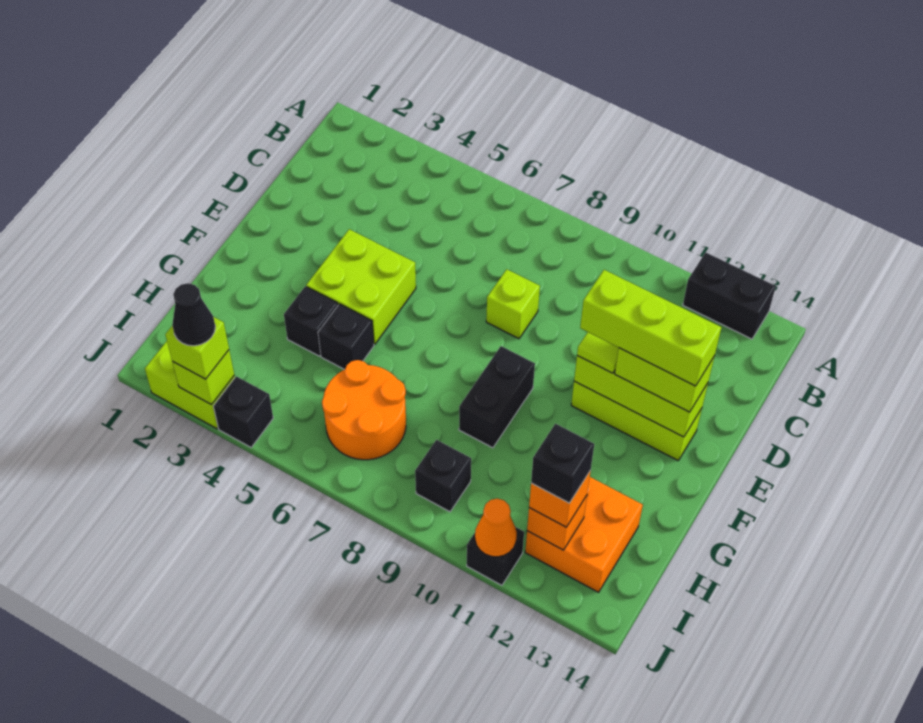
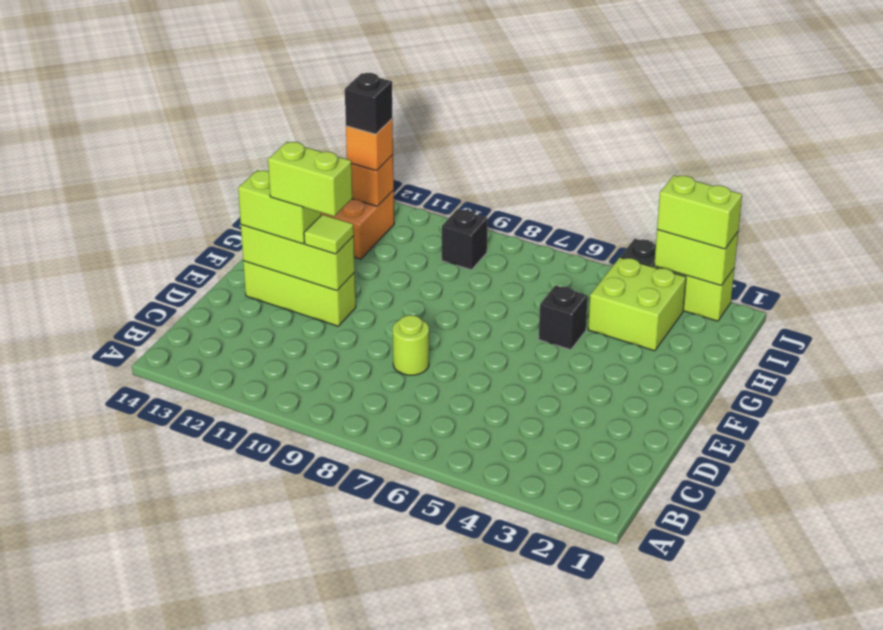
black brick A12:A13 level 1 -> none
lime brick D8 level 1 -> lime round brick D8 level 1
lime brick E4:F5 level 1 -> lime brick H3:I4 level 1
lime brick E11:E13 level 4 -> lime brick E11:E12 level 4
black brick F9:G9 level 1 -> none
black brick G4 level 1 -> none
orange round brick H6:I7 level 1 -> none
lime brick J3 level 2 -> lime brick J2:J3 level 2
lime brick J3 level 3 -> lime brick J2:J3 level 3
black cone J3 level 4 -> none
black brick J11 level 1 -> none
orange cone J11 level 2 -> none

